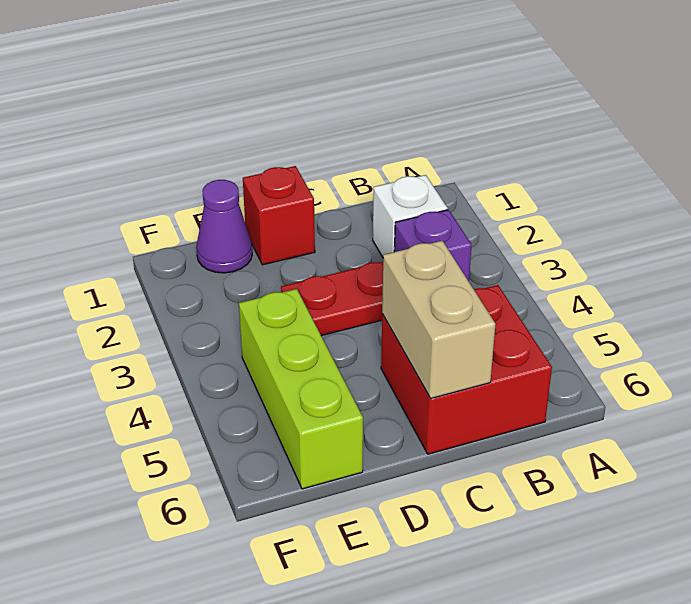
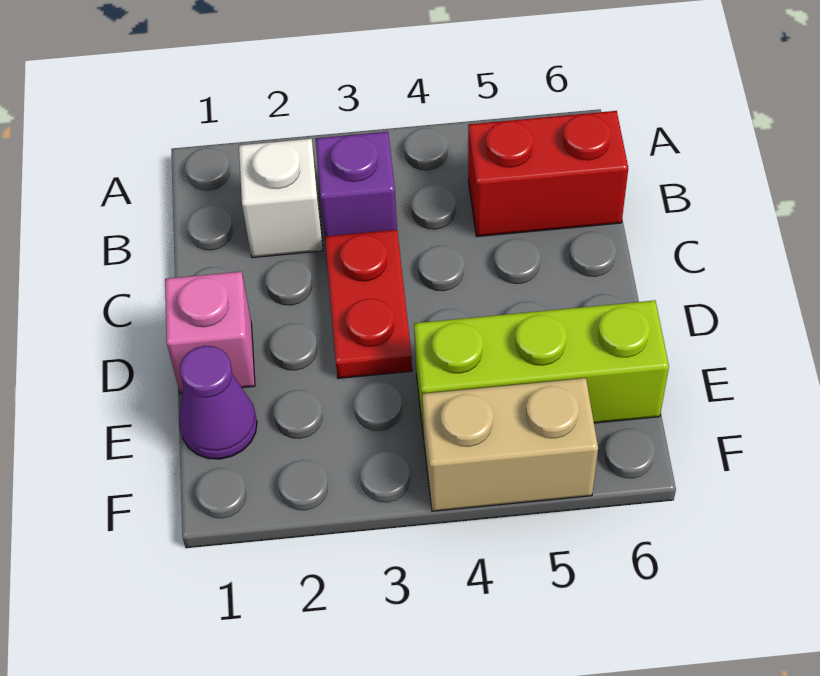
red brick B5:C6 level 1 -> red brick B5:B6 level 1
tan brick C5:C6 level 2 -> tan brick F4:F5 level 1
red brick D1 level 1 -> pink brick D1 level 1

